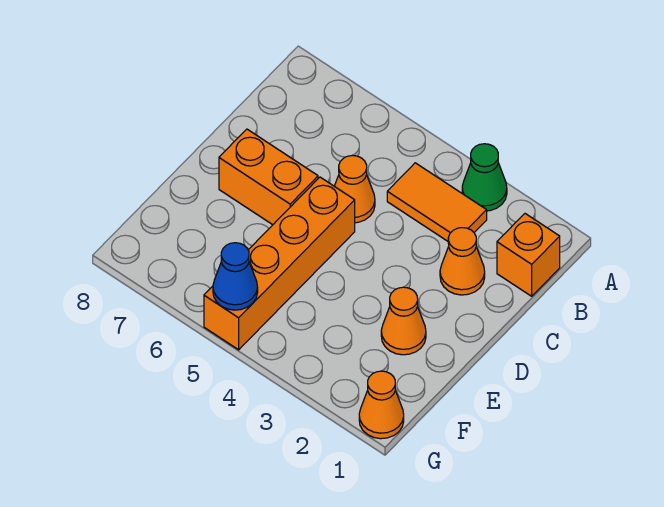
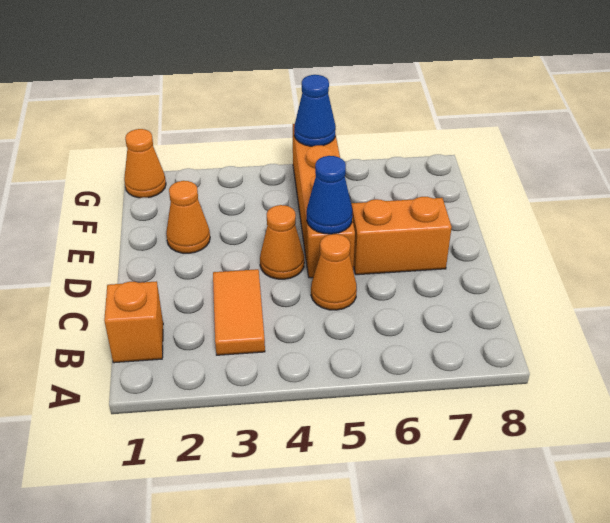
green cone A3 level 1 -> none
orange tile B3:B4 level 1 -> orange tile B3:C3 level 1
orange cone C2 level 1 -> orange cone D4 level 1
none -> blue cone D5 level 2

